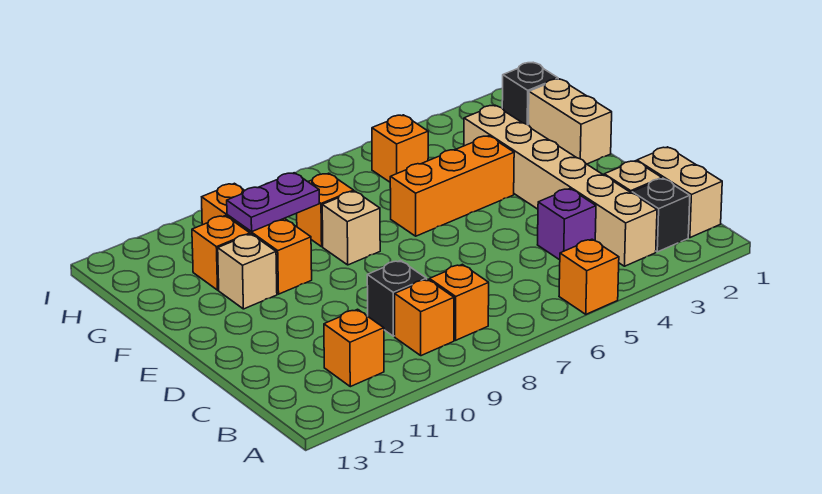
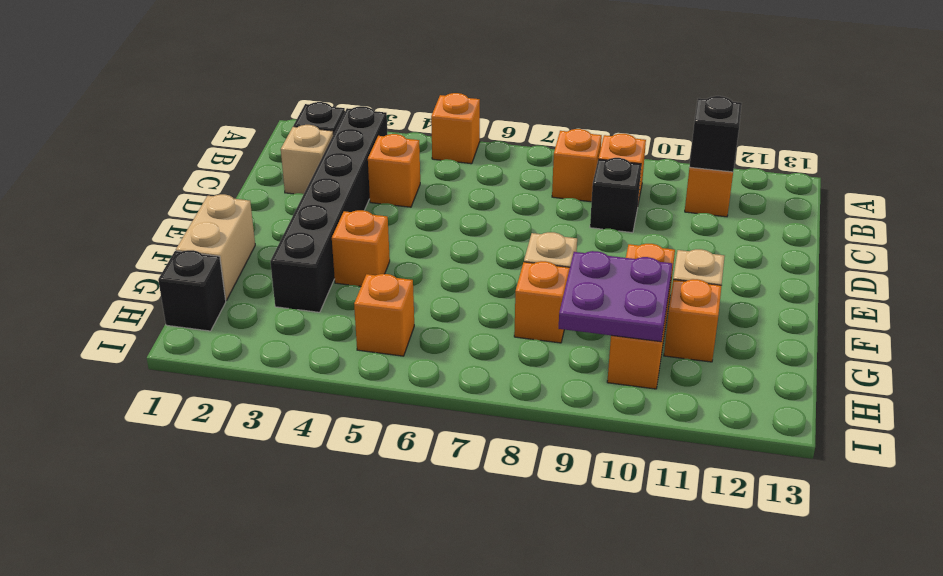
tan brick B1:C1 level 1 -> none
tan brick B3:G3 level 1 -> black brick B3:G3 level 1
none -> black brick B11 level 2
purple brick C4 level 1 -> orange brick C4 level 1
orange brick F4:F6 level 1 -> orange brick F4 level 1
purple plate G9:G10 level 2 -> purple plate G9:H10 level 2

